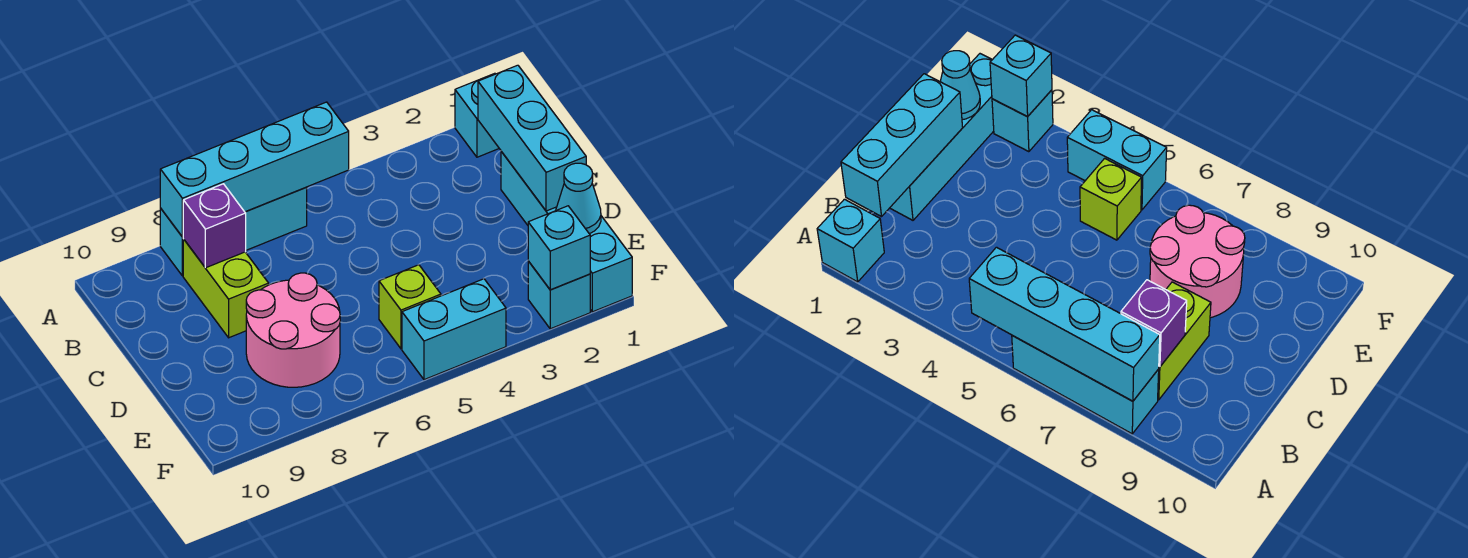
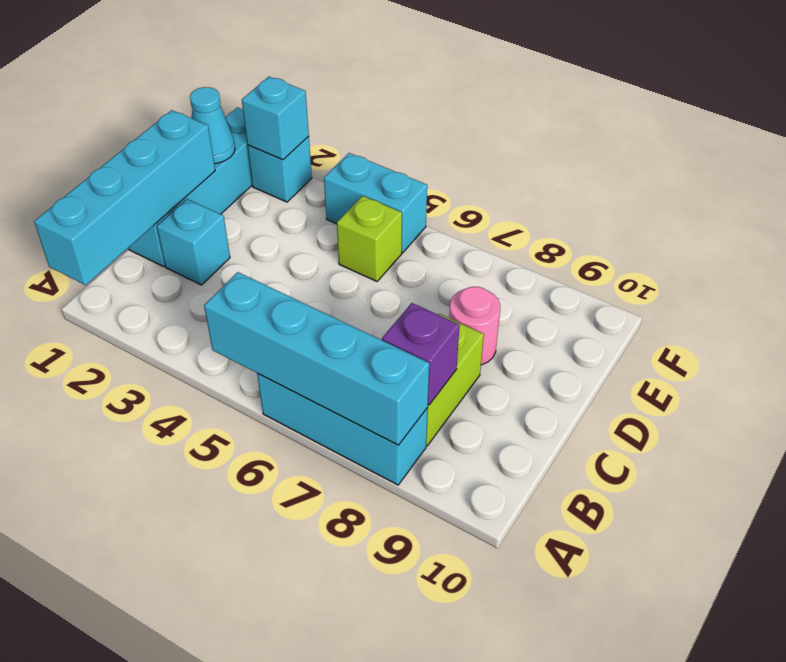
cyan brick A1 level 1 -> cyan brick C2 level 1
cyan brick B1:D1 level 2 -> cyan brick A1:D1 level 2
pink round brick D7:E8 level 1 -> pink round brick D8 level 1

